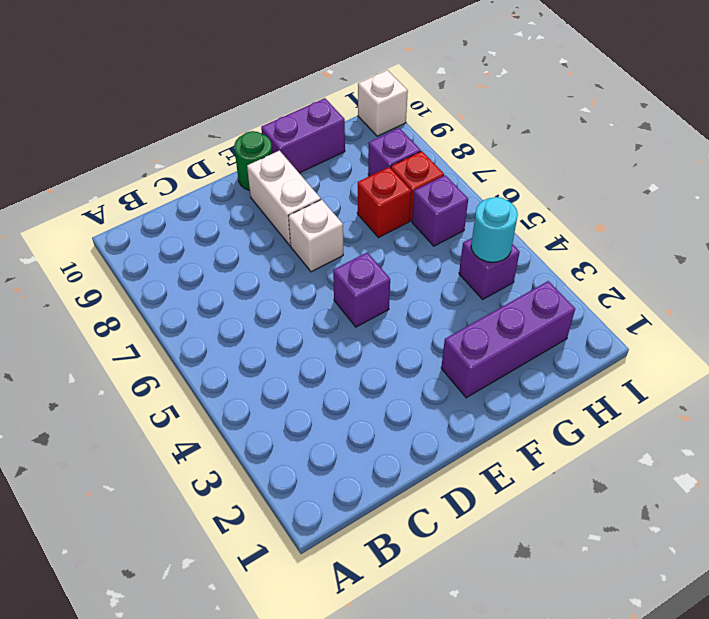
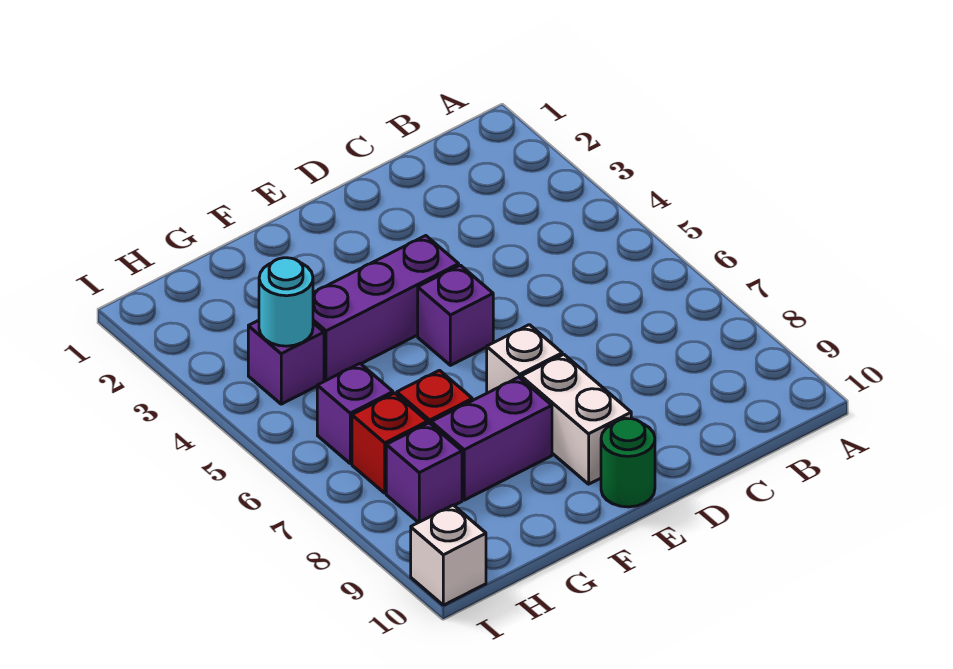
purple brick F2:H2 level 1 -> purple brick E4:G4 level 1
purple brick F10:G10 level 1 -> purple brick F8:G8 level 1

